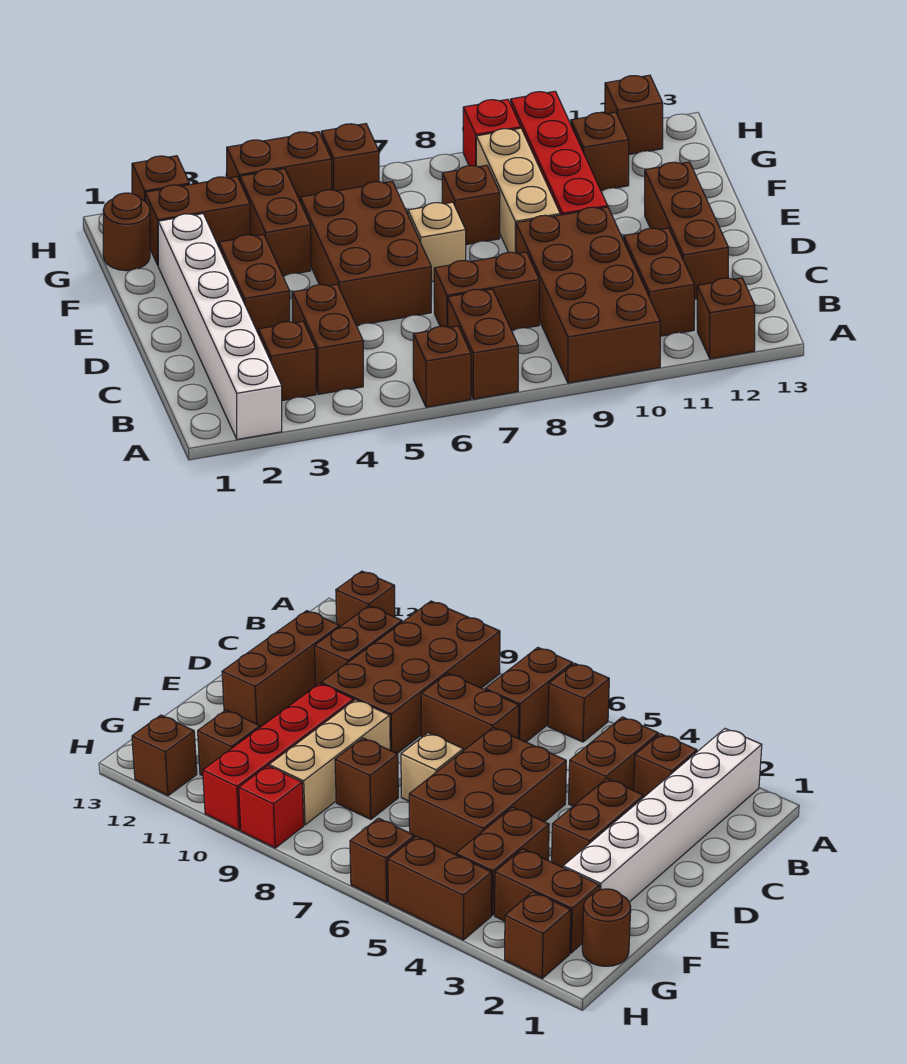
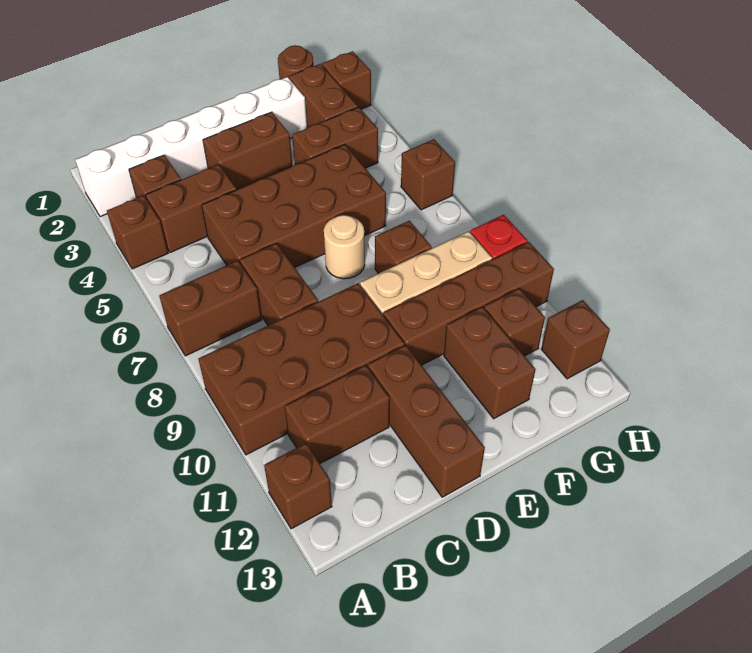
brown brick A6 level 1 -> brown brick A4 level 1
brown brick C12:E12 level 1 -> brown brick D11:D13 level 1
brown brick D5:F6 level 1 -> brown brick C5:F6 level 1
tan brick E7 level 1 -> tan round brick E7 level 1
red brick E10:H10 level 1 -> brown brick E10:H10 level 1
brown brick H4:H5 level 1 -> brown brick F11:F12 level 1

